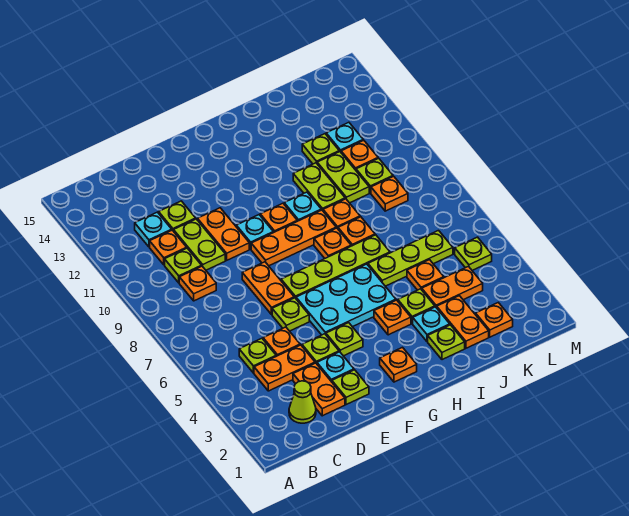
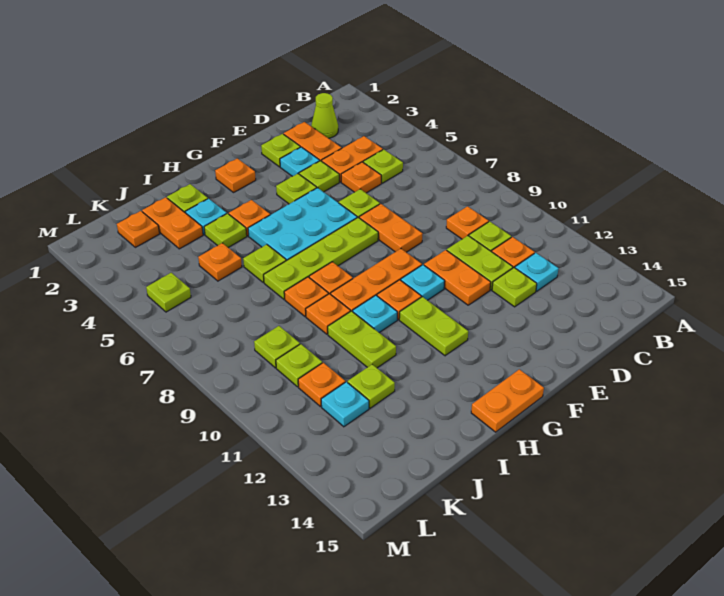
lime plate I6:K6 level 1 -> lime plate I6 level 1
orange plate J4:K4 level 1 -> orange plate G15:H15 level 1
lime plate J10:J11 level 1 -> lime plate G11:G12 level 1
orange plate K9 level 1 -> lime plate K9 level 1

